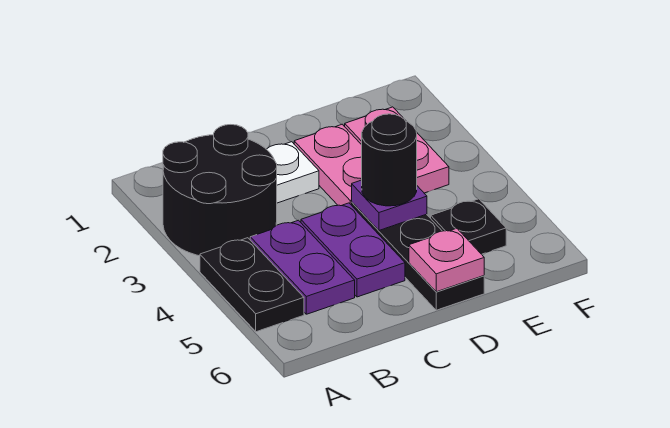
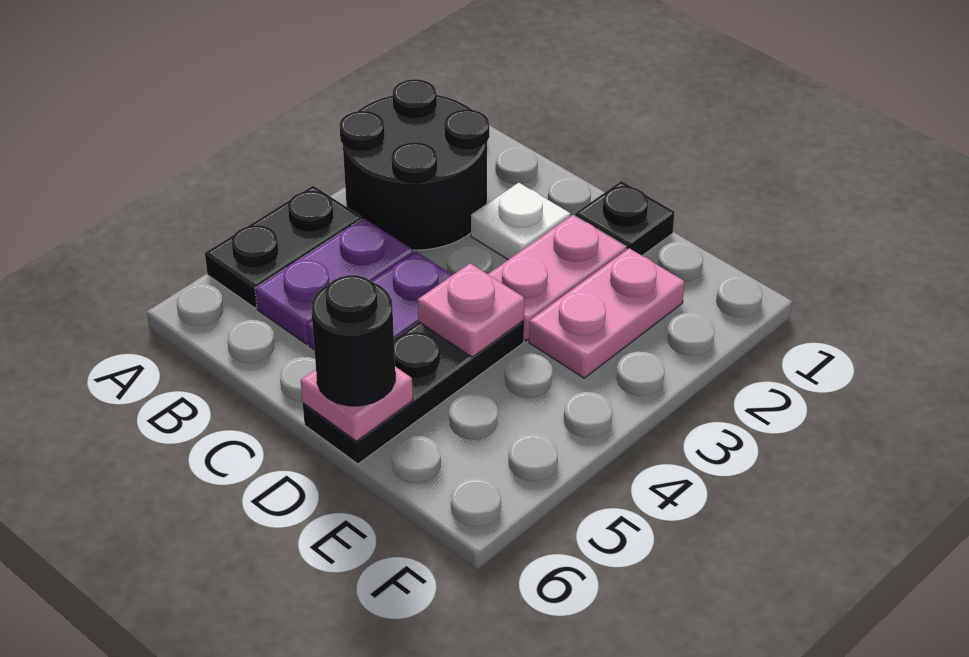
purple plate D4 level 2 -> pink plate D4 level 2
black round brick D4 level 3 -> black round brick D6 level 3
black plate E5 level 1 -> black plate D1 level 1

